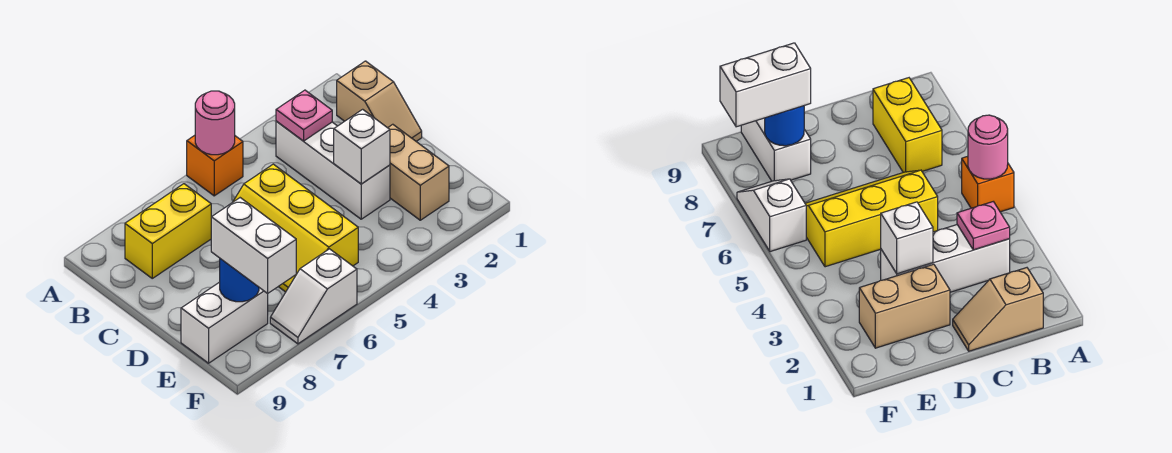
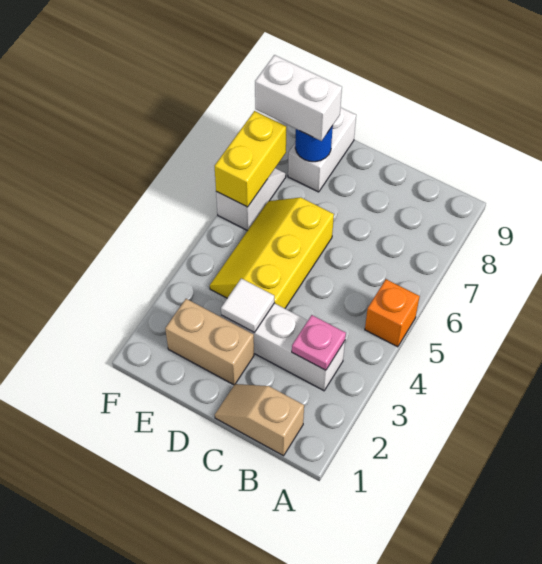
pink round brick A5 level 2 -> none
yellow brick B7:B8 level 1 -> yellow brick F6:F7 level 2
yellow slope C5:E6 level 1 top 5 -> yellow slope D4:E6 level 1 top D
white brick D3 level 2 -> white tile D3 level 2

